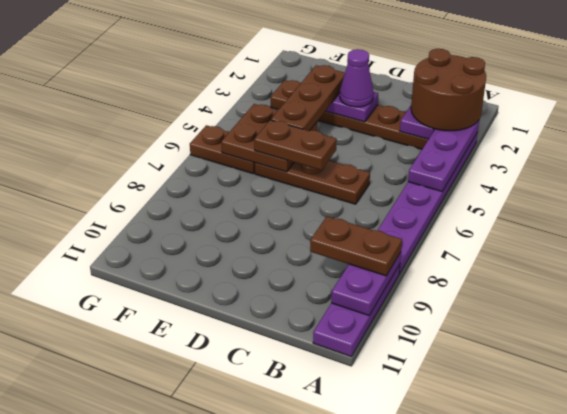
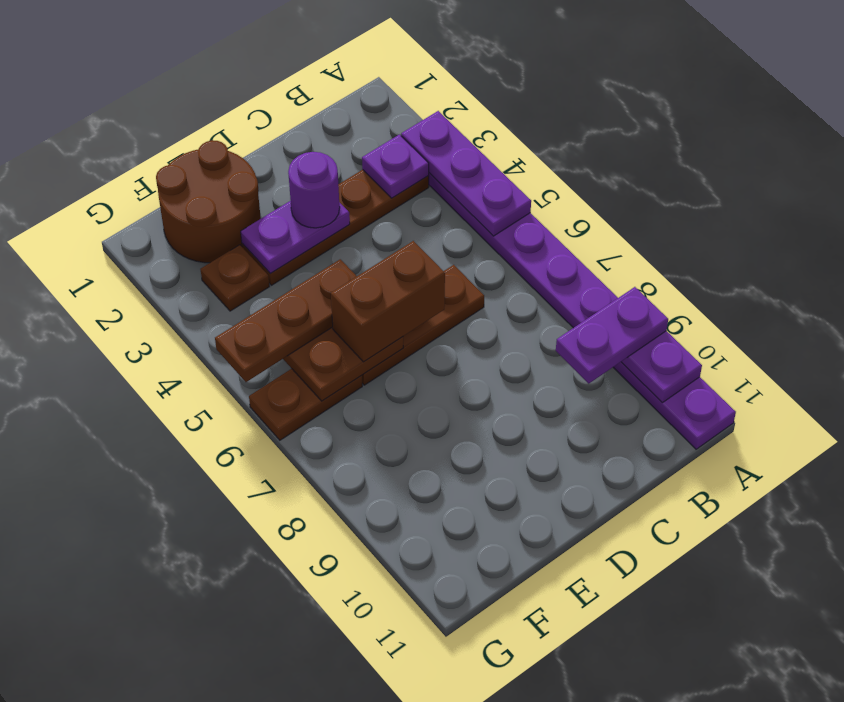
brown round brick A2:B3 level 3 -> brown round brick E1:F2 level 1
brown plate A9:B9 level 3 -> purple plate A9:B9 level 3
purple cone D3 level 3 -> purple round brick D3 level 3
brown plate D6:E6 level 3 -> brown brick D6:E6 level 3
brown plate E3:E5 level 3 -> brown plate E5:G5 level 3

